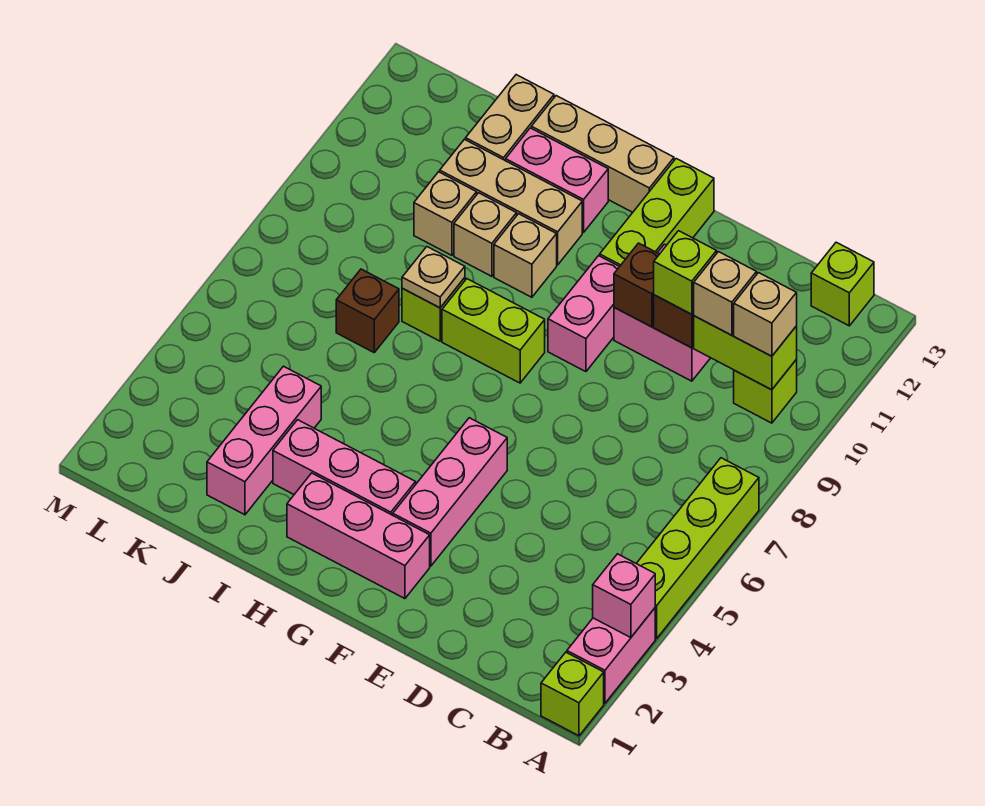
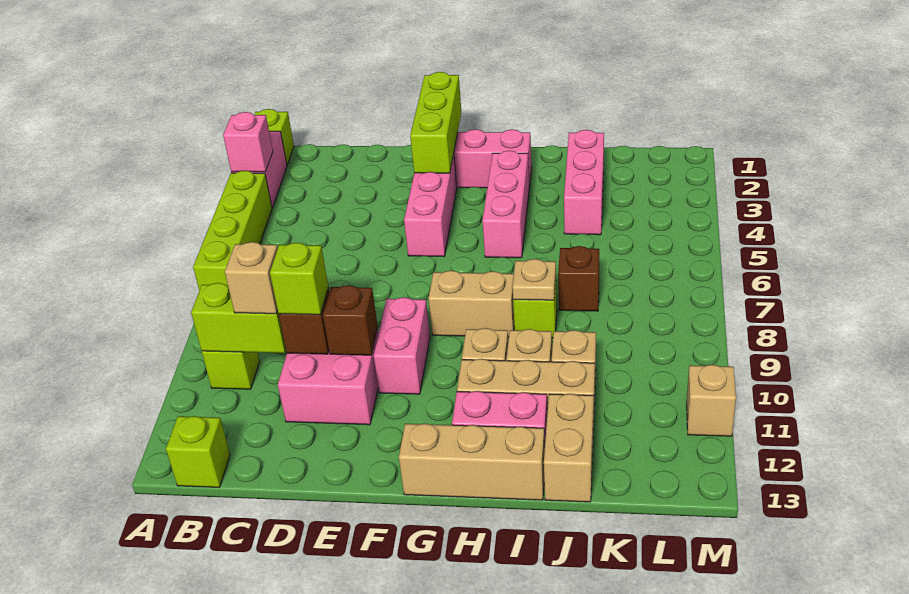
tan brick B10 level 3 -> tan brick M11 level 1
lime brick F11:F13 level 1 -> lime brick F1:F3 level 2
pink brick G3:I3 level 1 -> pink brick H3:H5 level 1
lime brick G8:H8 level 1 -> tan brick G8:H8 level 1

